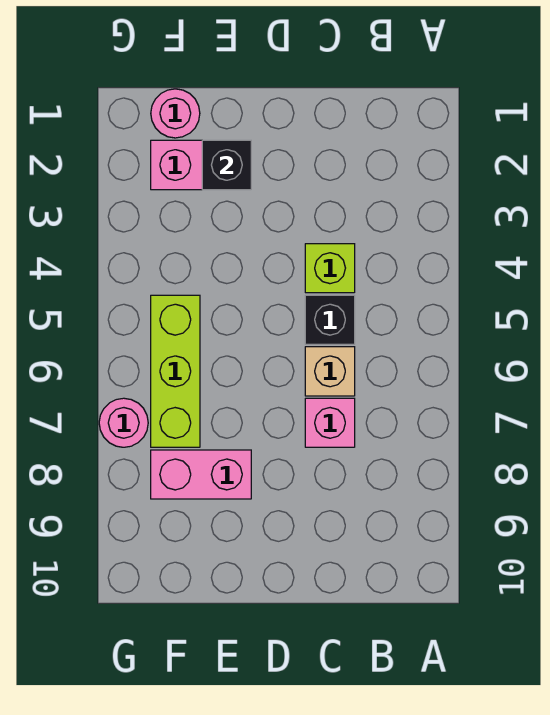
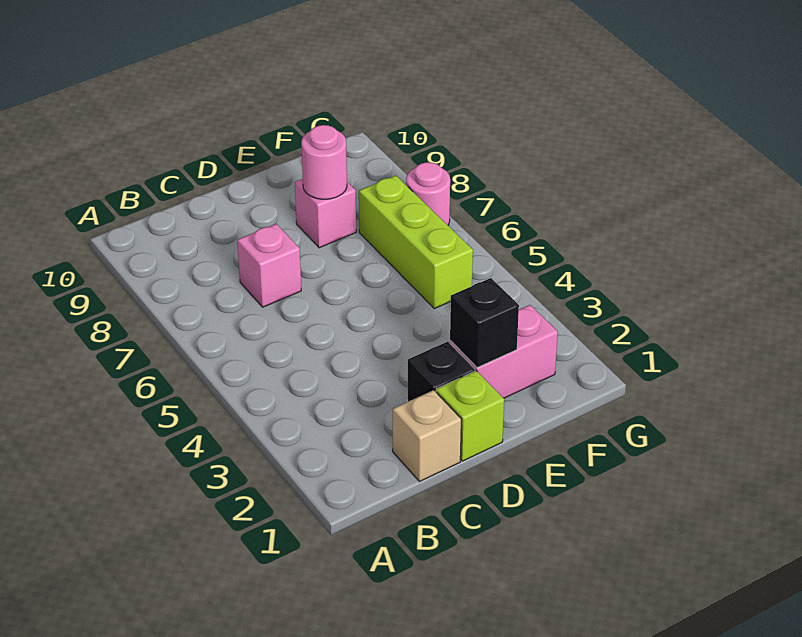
lime brick C4 level 1 -> lime brick D1 level 1
black brick C5 level 1 -> black brick D2 level 1
tan brick C6 level 1 -> tan brick C1 level 1
pink brick E8:F8 level 1 -> pink brick E8 level 1
pink round brick F1 level 1 -> pink round brick E8 level 2

